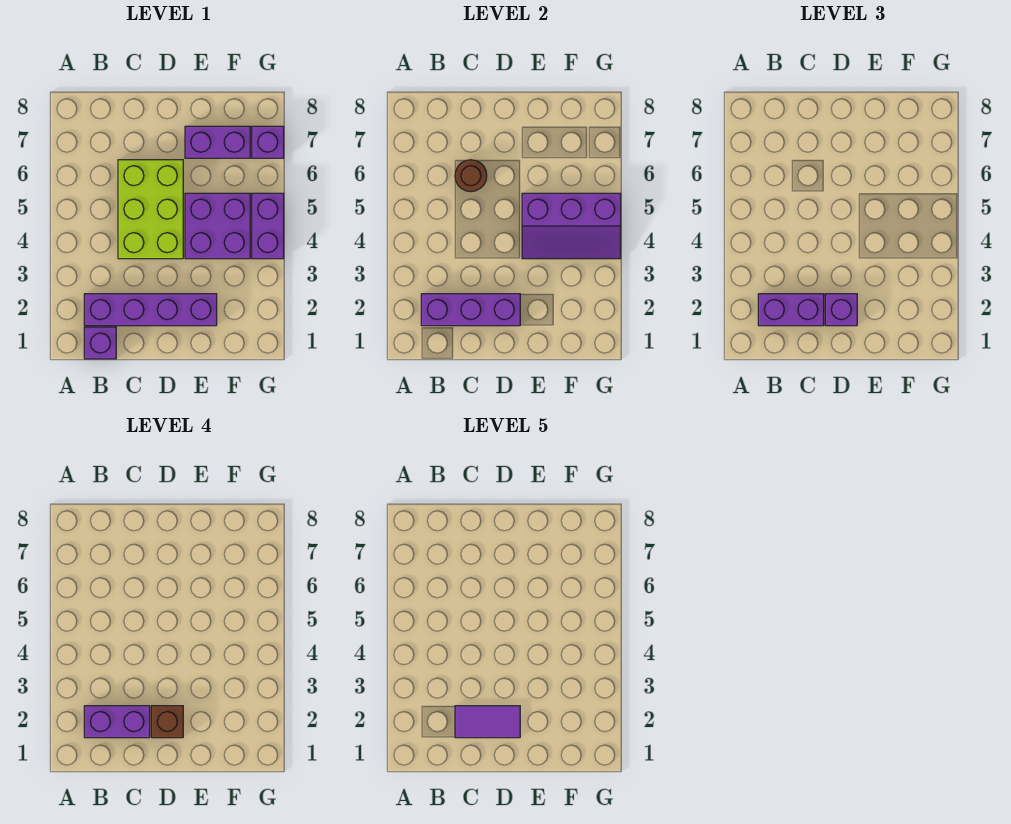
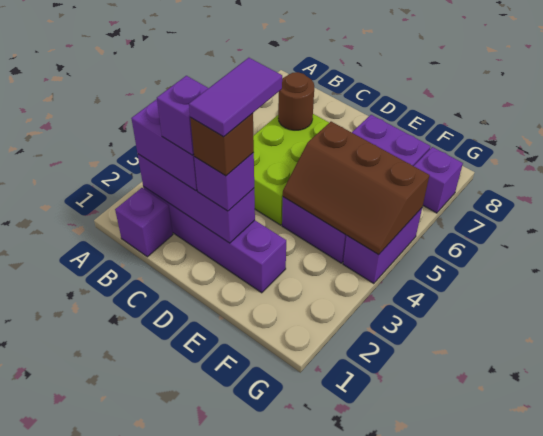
purple brick B2:C2 level 4 -> purple brick C2 level 4
purple tile C2:D2 level 5 -> purple tile D2:D3 level 5
purple slope E4:G5 level 2 top 5 -> brown slope E4:G5 level 2 top 5

